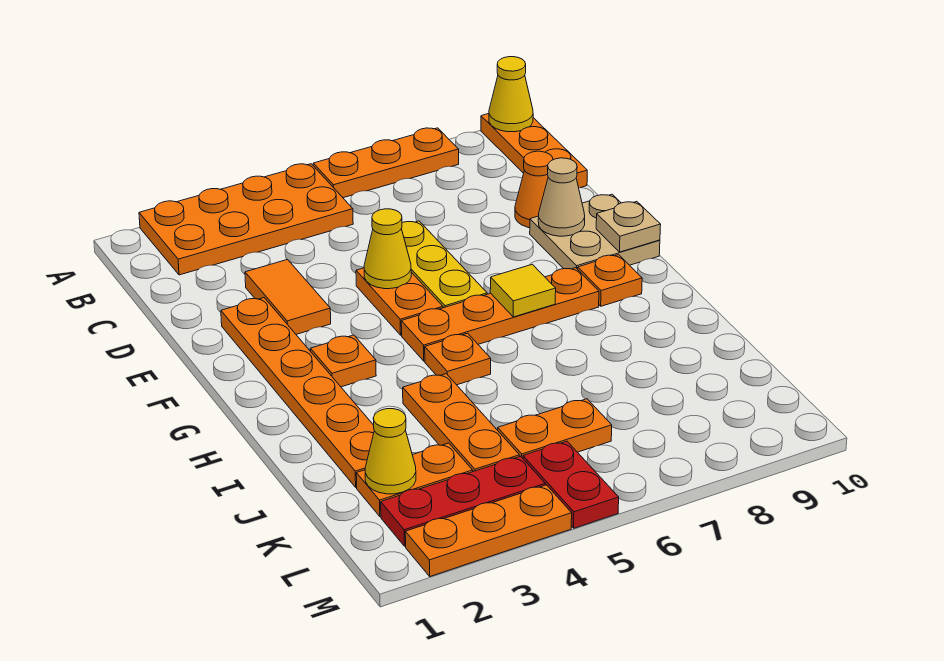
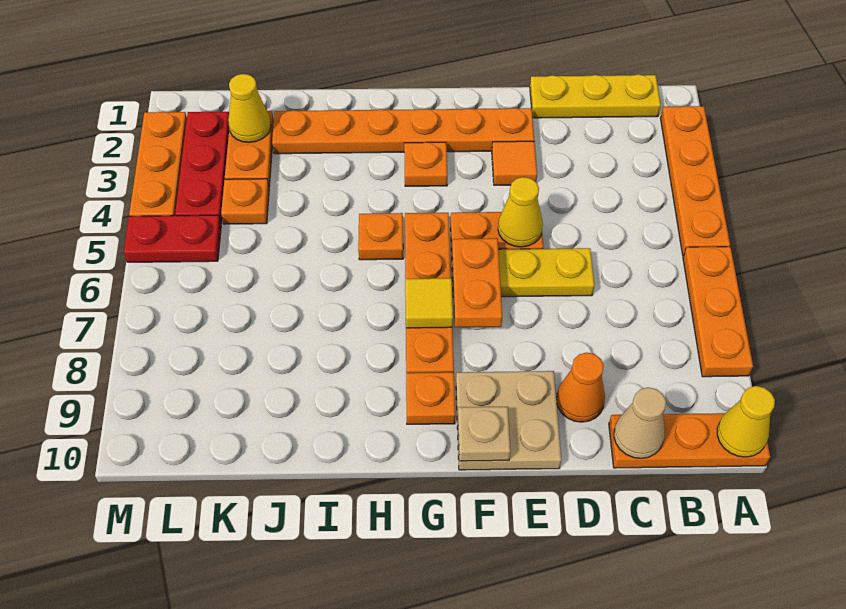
orange plate A2:B5 level 1 -> orange plate A2:A5 level 1
none -> yellow plate B1:D1 level 1
orange tile D3:E3 level 1 -> orange tile E3 level 1
tan cone E9 level 2 -> tan cone C10 level 2
orange plate I4:K4 level 1 -> orange plate K4 level 1
orange plate K5:K6 level 1 -> orange plate F6:F7 level 2

